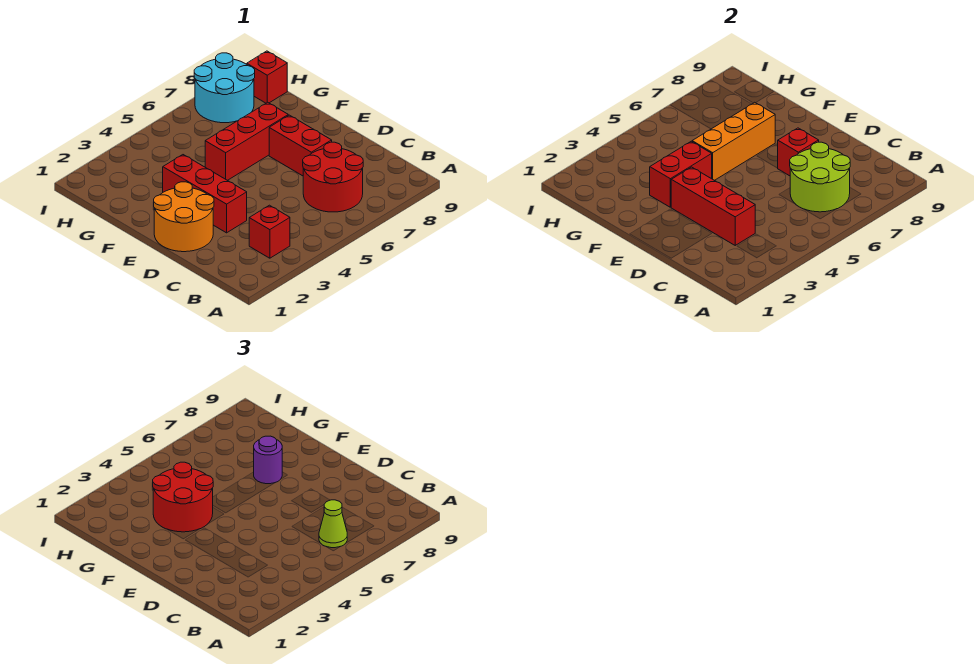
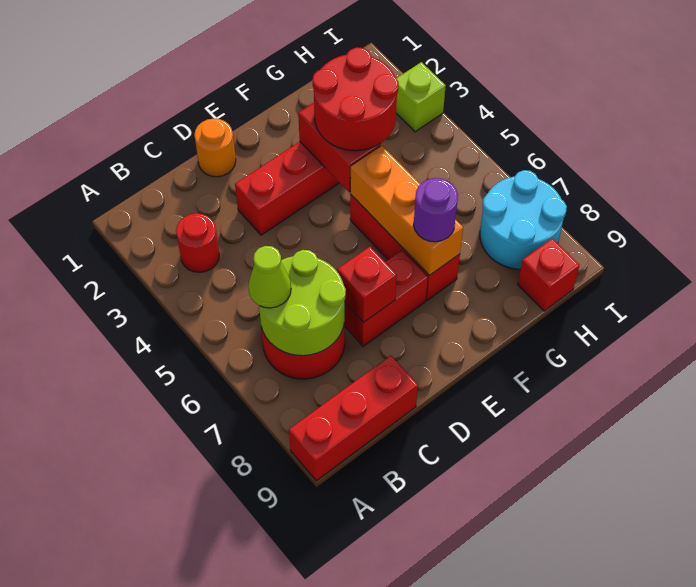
red brick B3 level 1 -> red round brick B3 level 1
red brick C3:E3 level 2 -> red brick A9:C9 level 1
orange round brick D1:E2 level 1 -> orange round brick D1 level 1
none -> lime brick I3 level 1

